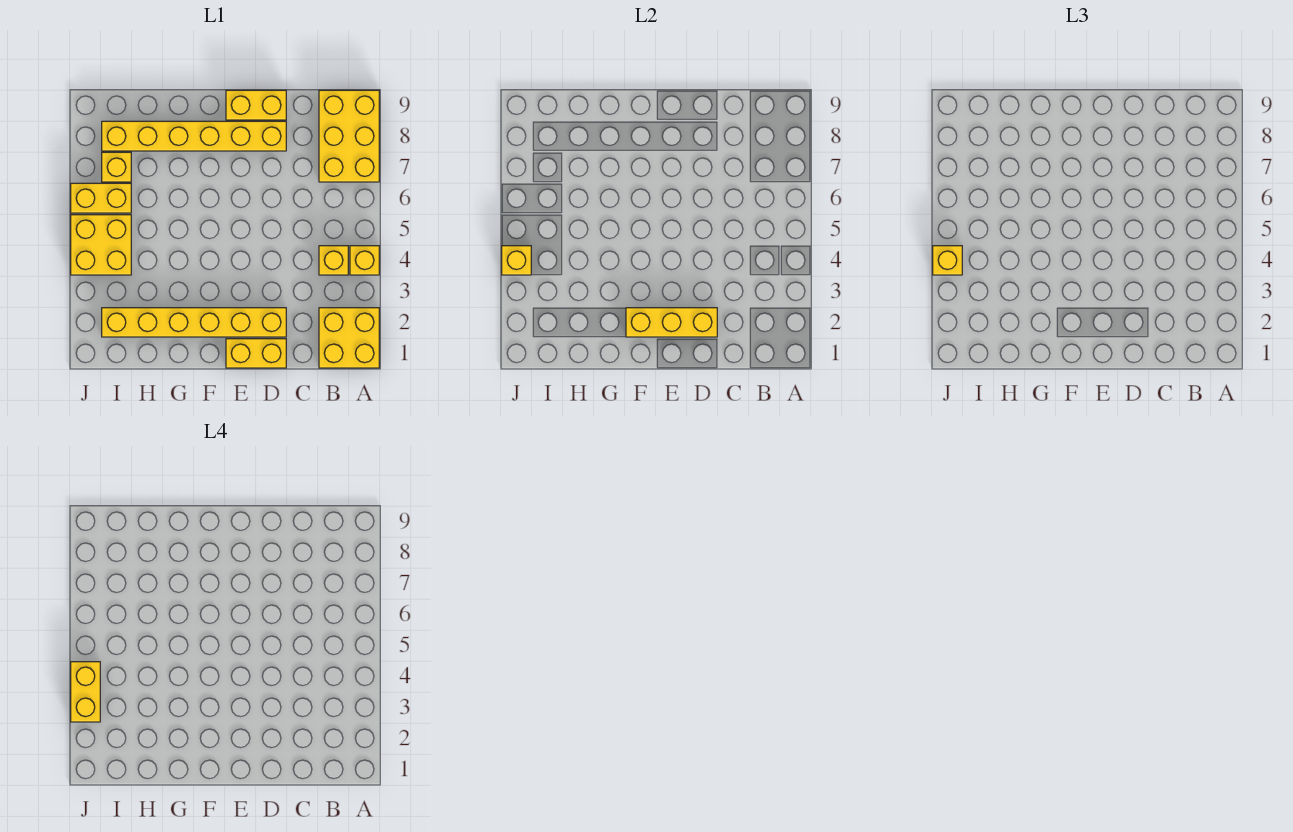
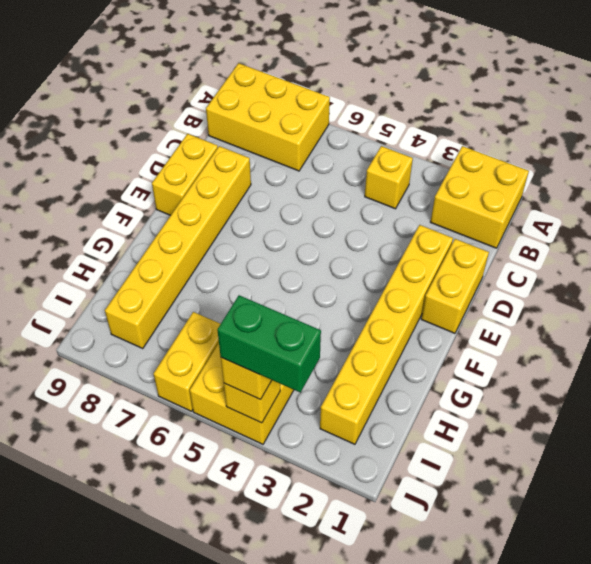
yellow brick A4 level 1 -> none
yellow brick D2:F2 level 2 -> none
yellow brick I7 level 1 -> none
yellow brick J3:J4 level 4 -> green brick J3:J4 level 4

